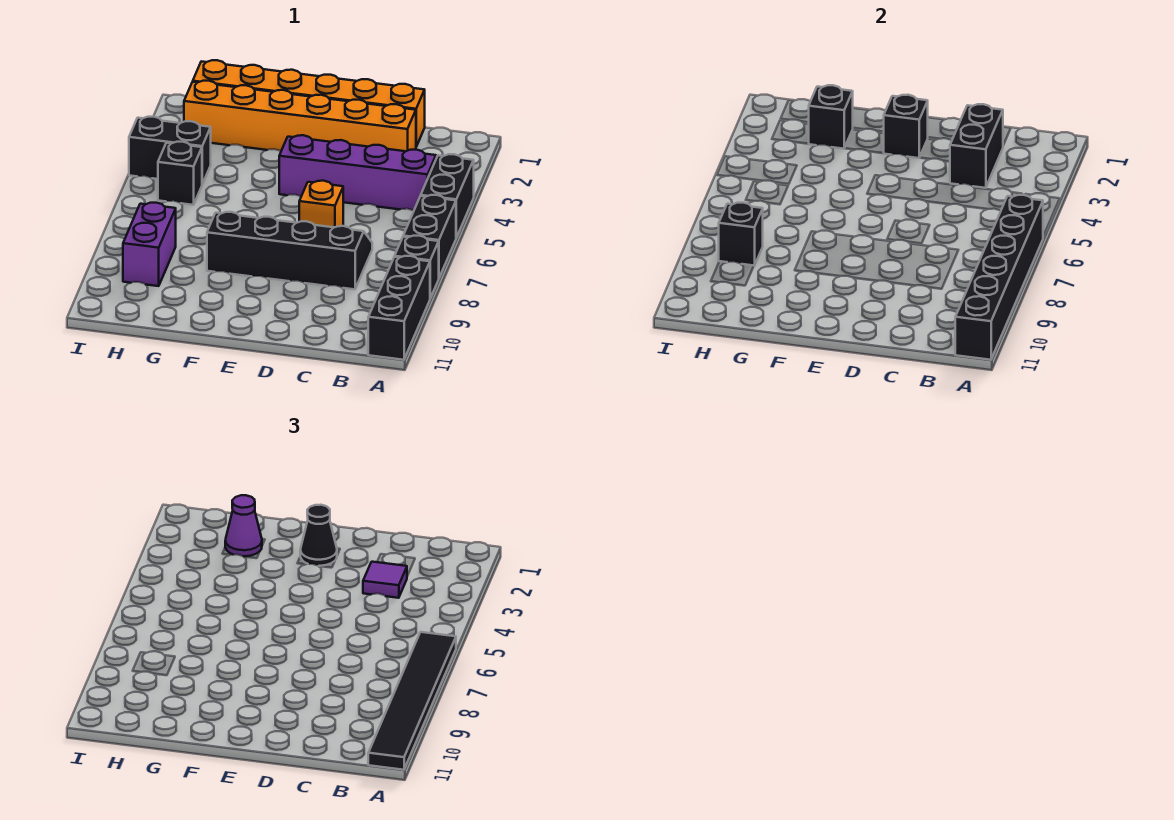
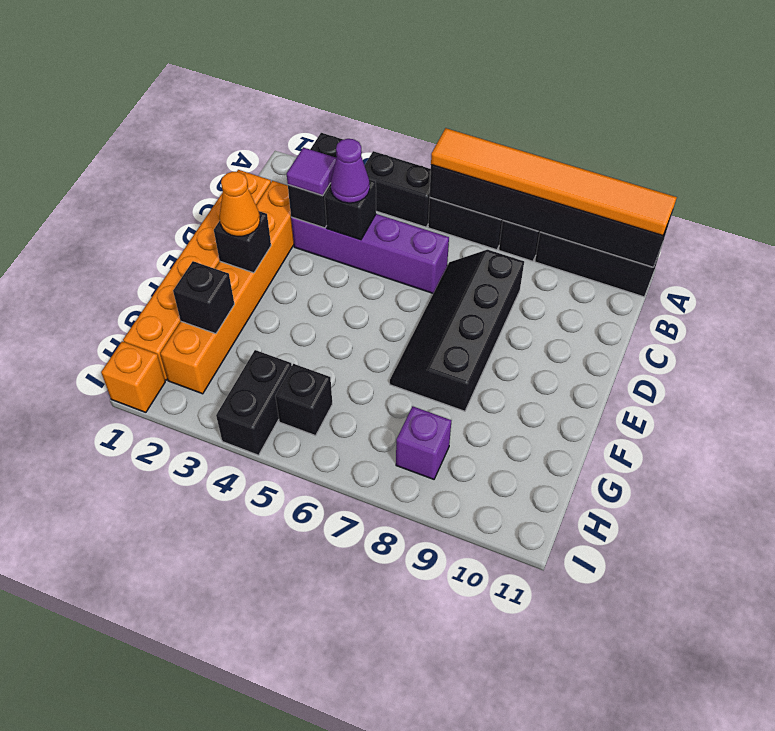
black tile A6:A11 level 3 -> orange tile A6:A11 level 3
purple brick B4:E4 level 1 -> purple brick C3:C6 level 1
black brick C2:C3 level 2 -> black brick B3:C3 level 2
orange brick D6 level 1 -> orange brick I1 level 1
black cone E2 level 3 -> orange cone E2 level 3
purple cone G2 level 3 -> purple cone C4 level 3
purple brick H8:H9 level 1 -> purple brick H8 level 1
black brick H8 level 2 -> black brick C4 level 2

